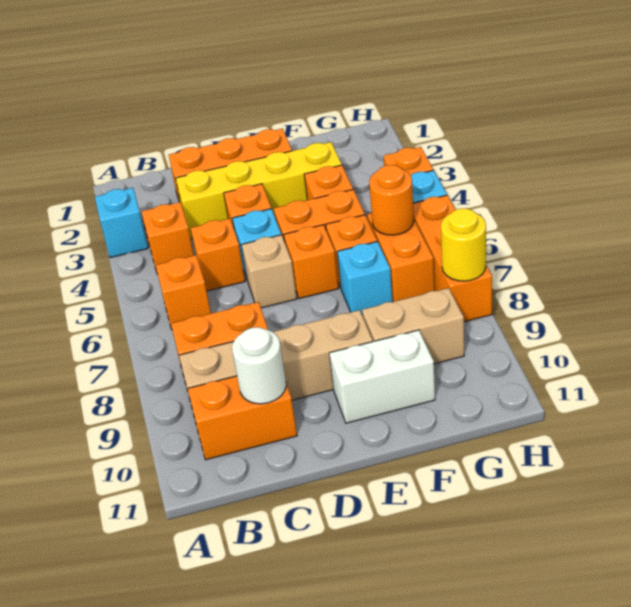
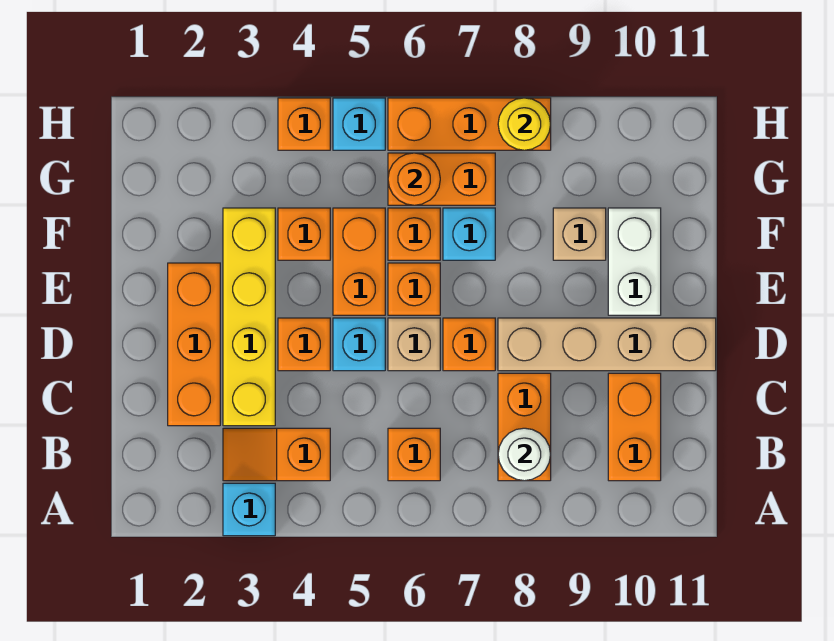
tan brick B9:E9 level 1 -> tan brick D8:D11 level 1
orange brick C5 level 1 -> orange brick D7 level 1
white round brick C10 level 2 -> white round brick B8 level 2
tan brick F9:G9 level 1 -> tan brick F9 level 1

